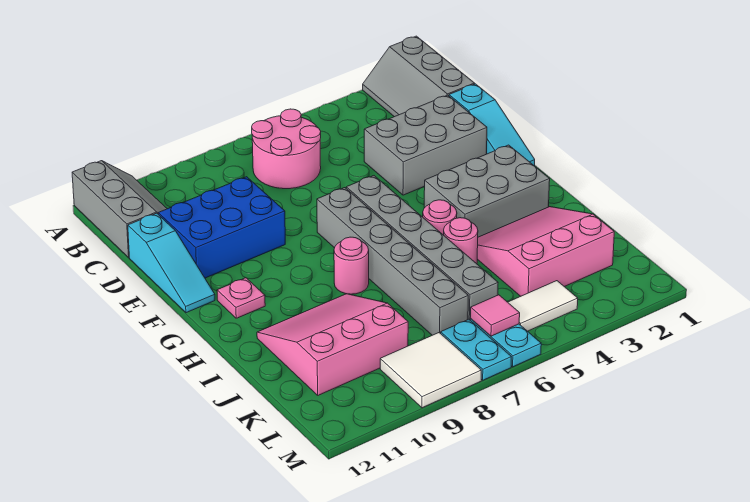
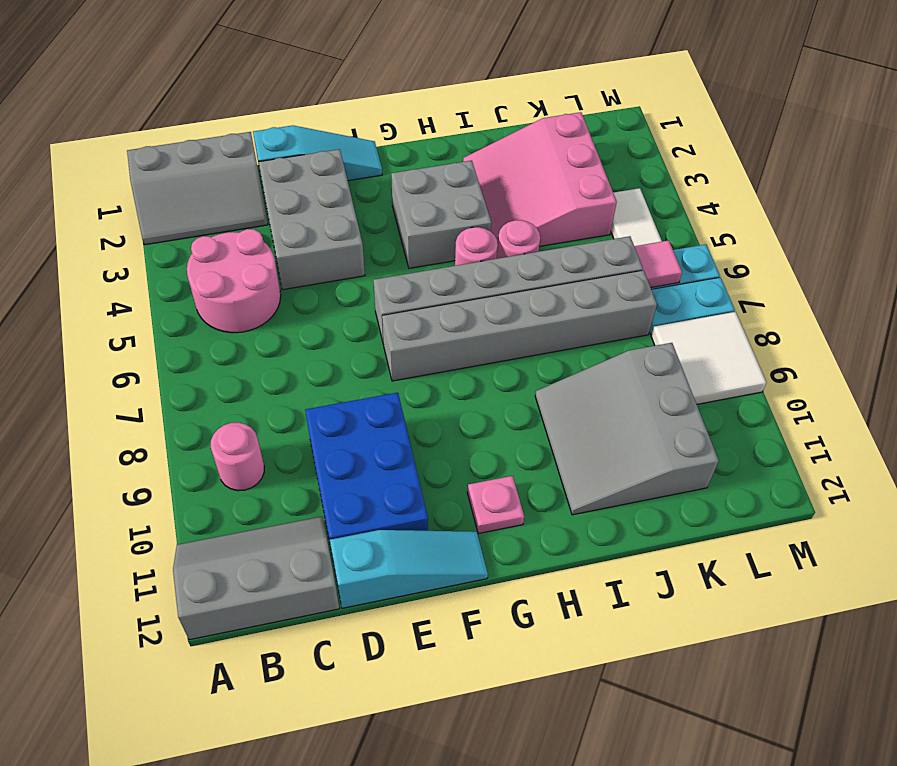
pink round brick B6:C7 level 1 -> pink round brick B4:C5 level 1
grey brick G2:H4 level 1 -> grey brick G3:H4 level 1
pink round brick H8 level 1 -> pink round brick B9 level 1
pink slope I9:K11 level 1 top K -> grey slope I9:K11 level 1 top K

